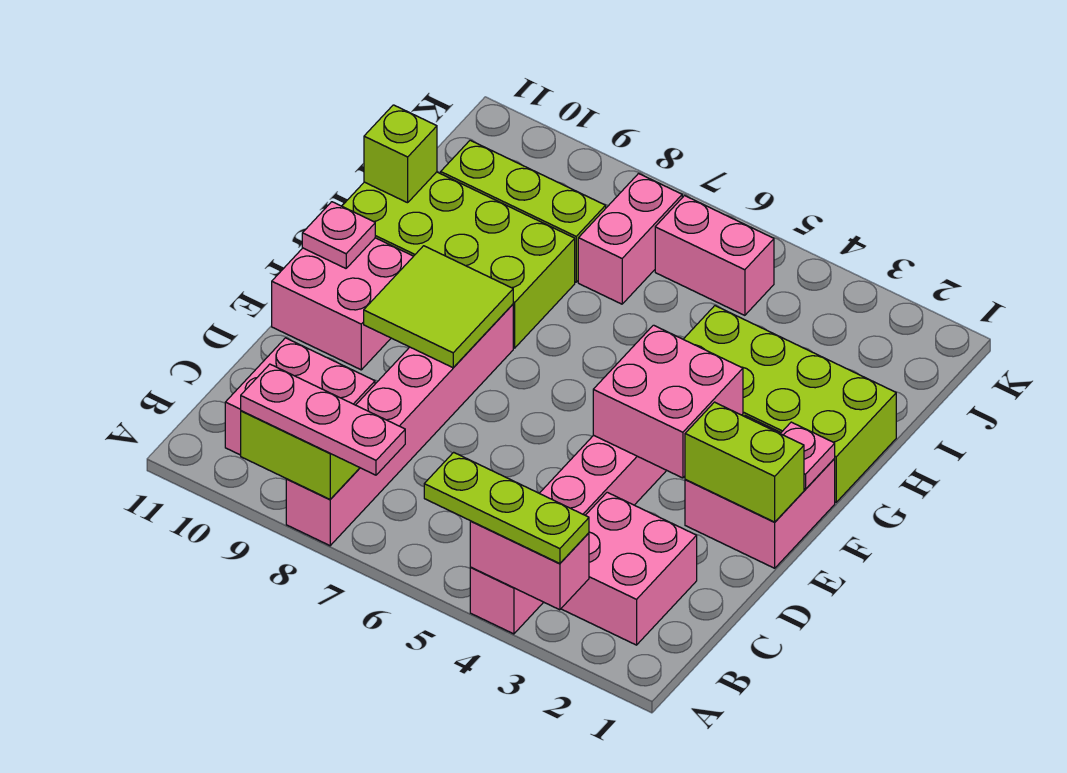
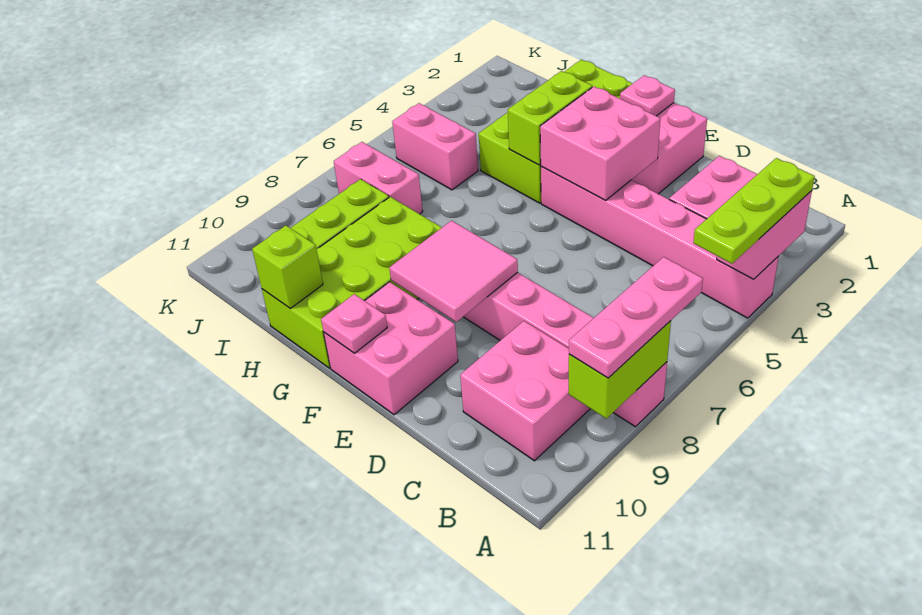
lime brick E1:E2 level 2 -> lime brick G3:G4 level 2
lime tile E8:F9 level 2 -> pink tile E8:F9 level 2
pink brick J5:J6 level 1 -> pink brick I5:J5 level 1

